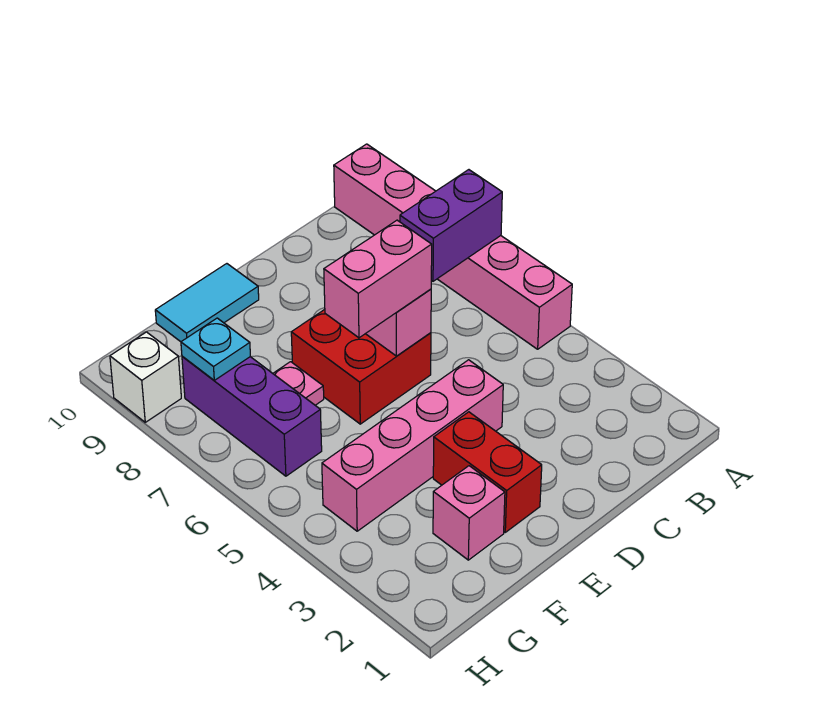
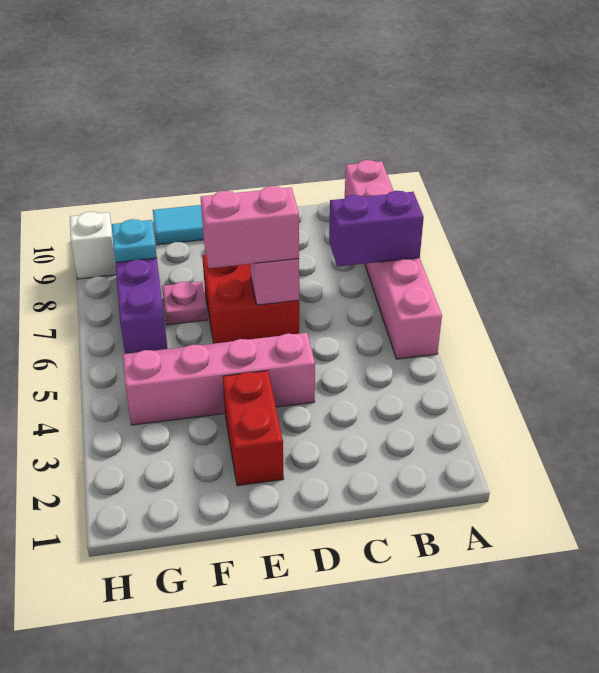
pink brick F2 level 1 -> none

